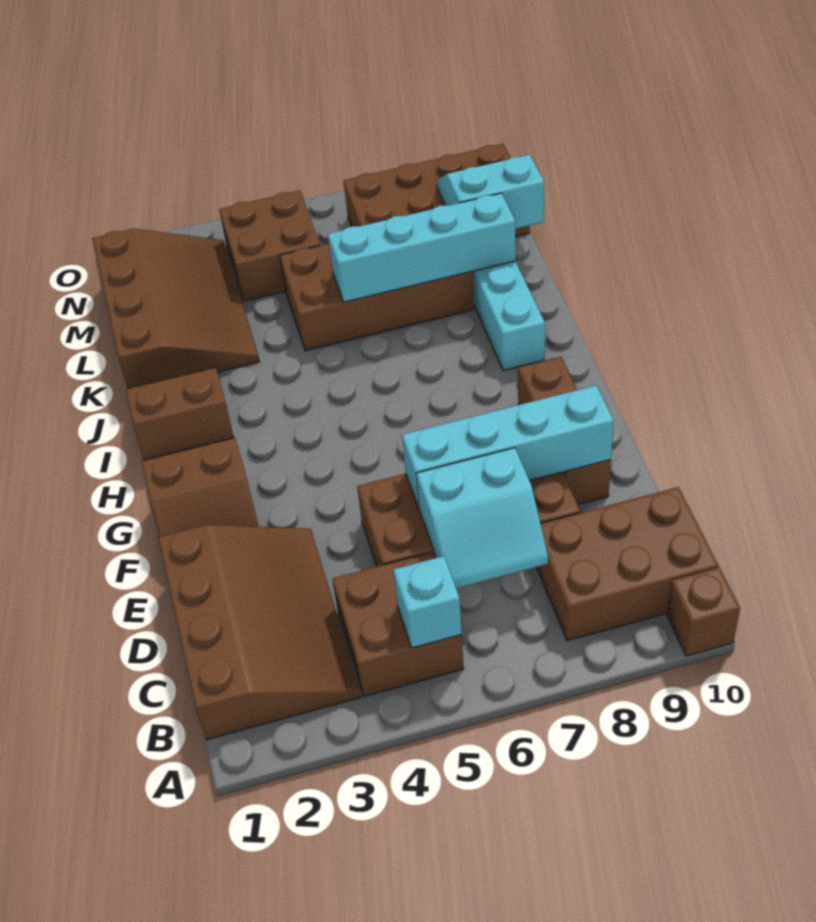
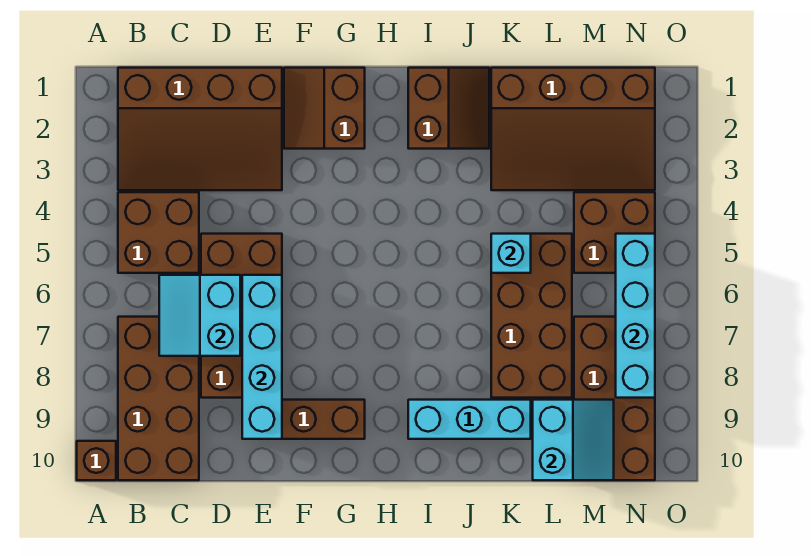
cyan brick B5 level 2 -> cyan brick K5 level 2
brown brick B8:C10 level 1 -> brown brick B7:C10 level 1
cyan brick K6:K9 level 2 -> cyan brick N5:N8 level 2

